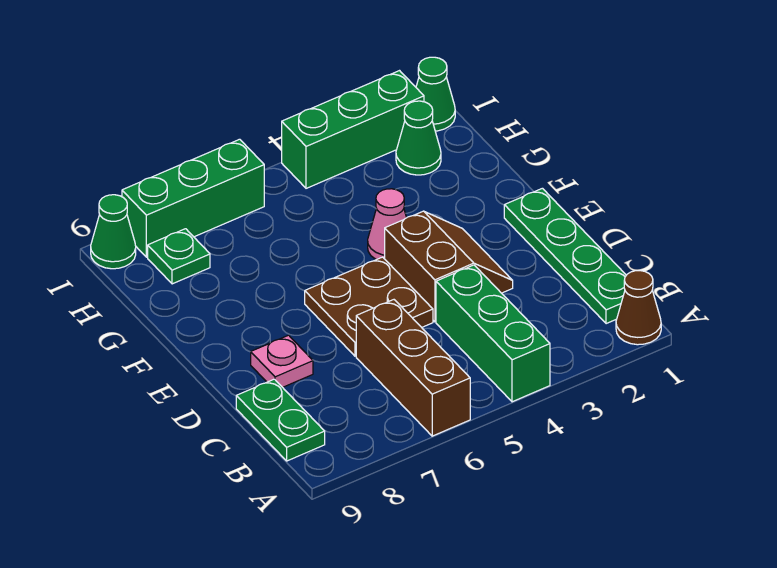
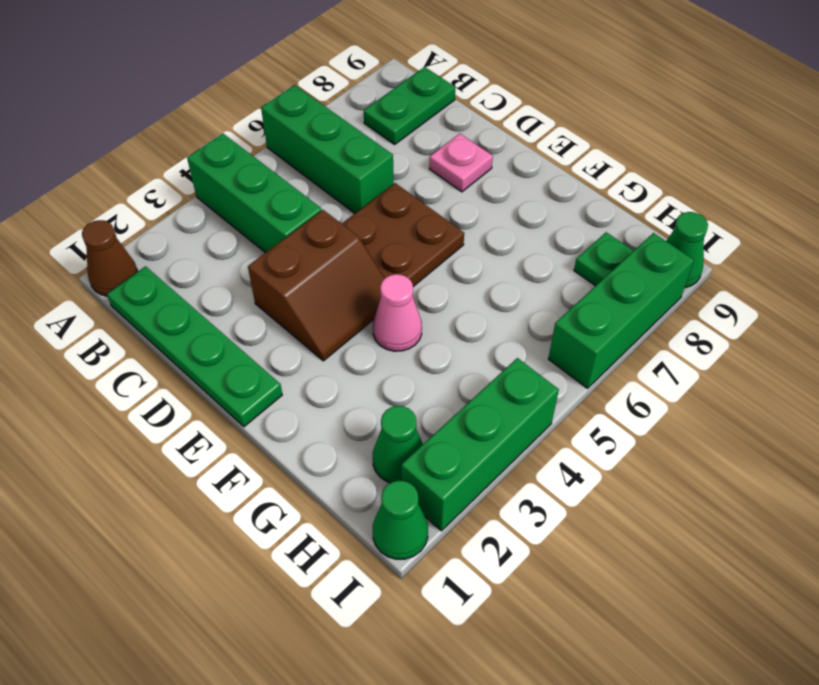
brown brick A6:C6 level 1 -> green brick A6:C6 level 1
green plate B9:C9 level 1 -> green plate B8:B9 level 1
brown slope D3:E4 level 1 top 4 -> brown slope D3:E4 level 1 top D

